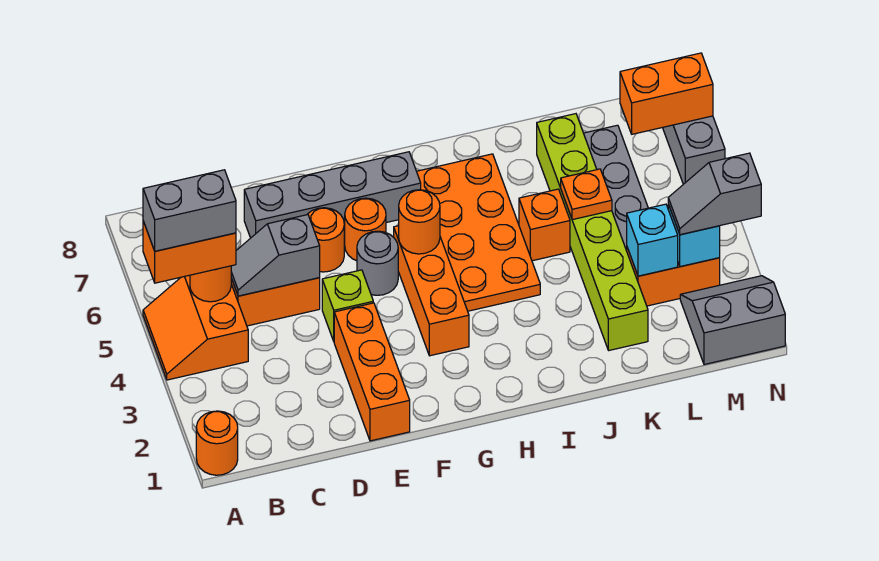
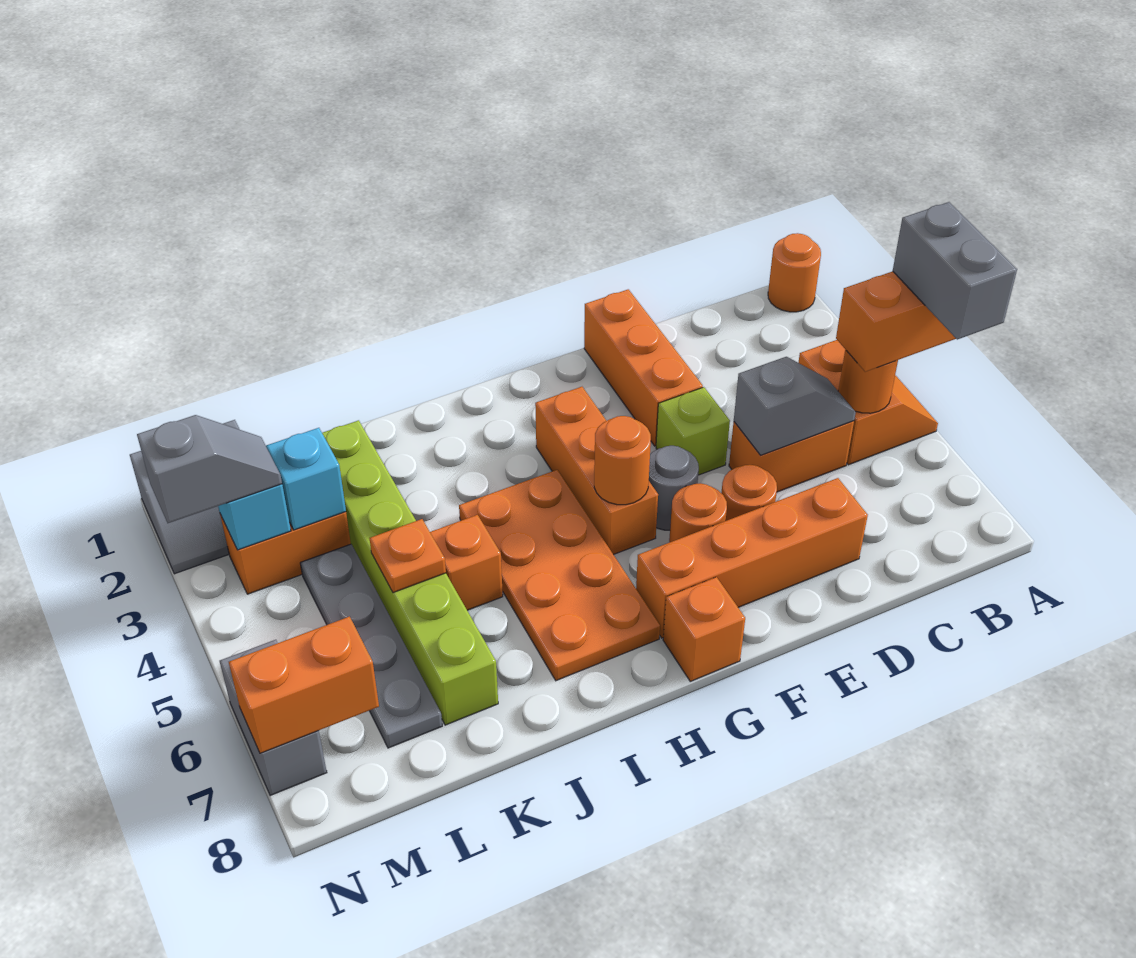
grey brick A5:B5 level 4 -> grey brick A5:A6 level 4
grey brick D7:G7 level 1 -> orange brick D7:G7 level 1
none -> orange brick G8 level 1

